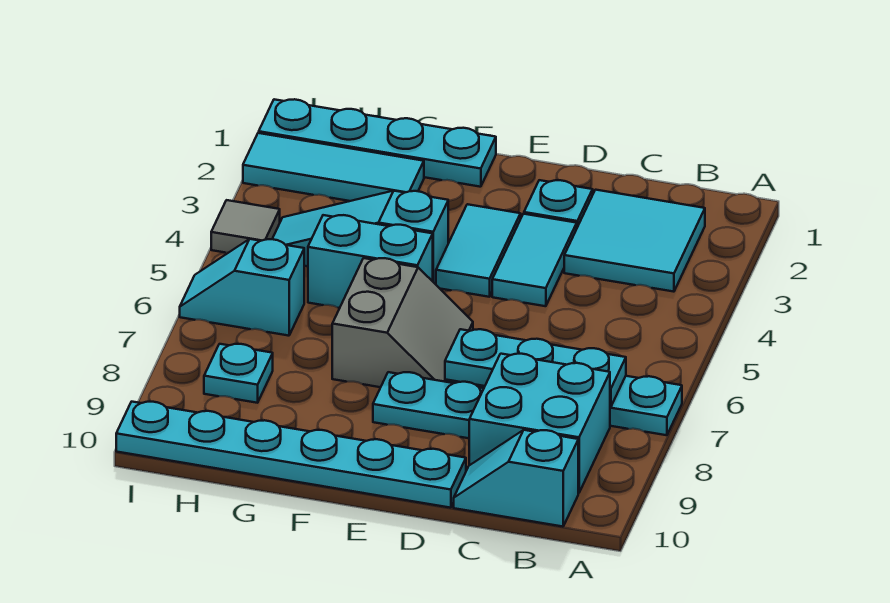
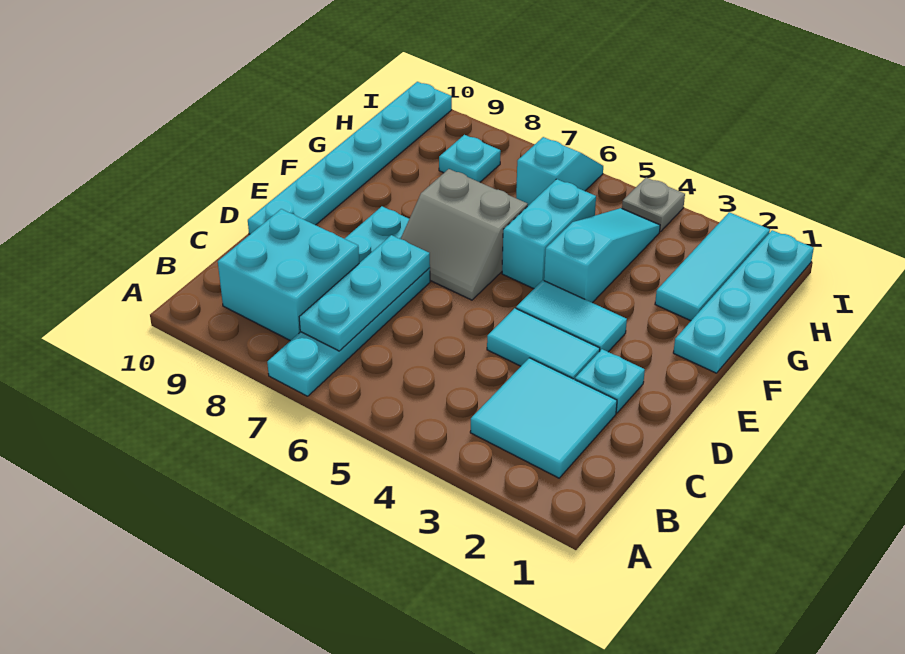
cyan slope B10:C10 level 1 top B -> none
grey tile I4 level 1 -> grey plate I4 level 1

